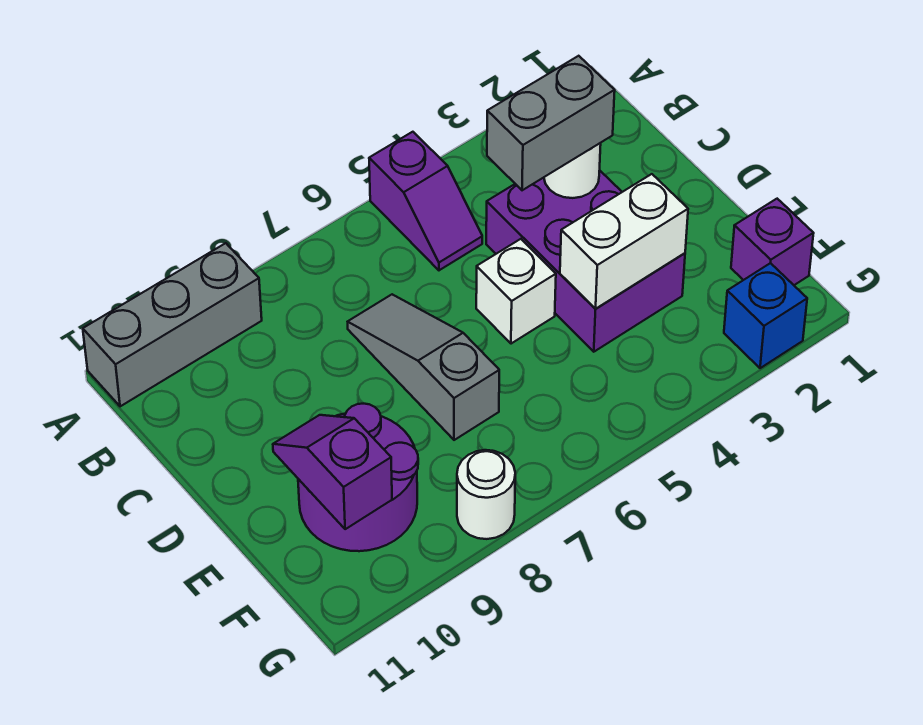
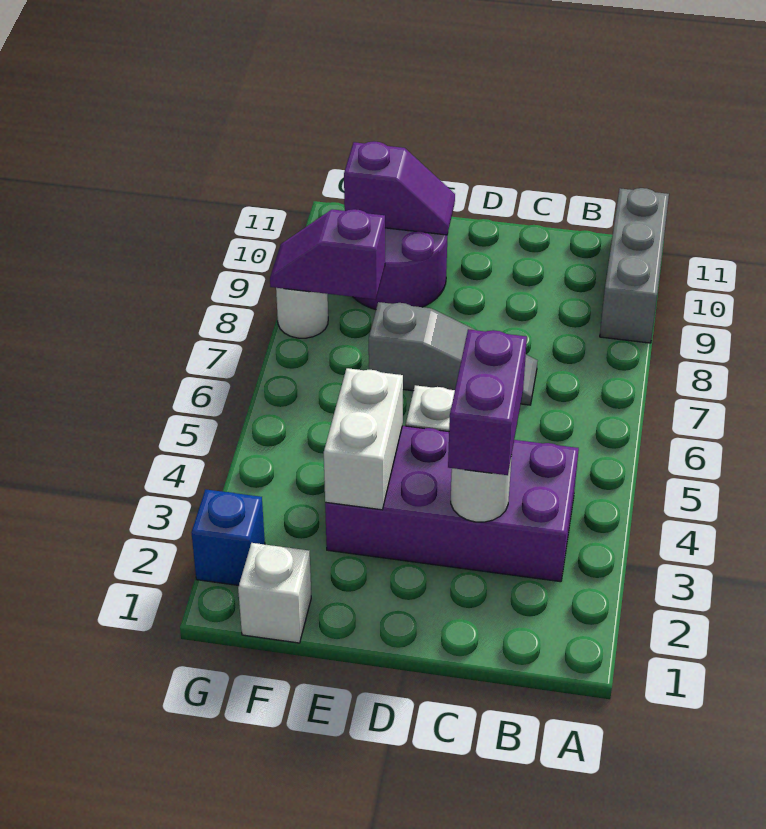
purple slope A5:B5 level 1 top A -> purple slope F8:G8 level 2 top F
purple brick C3:E4 level 1 -> purple brick B3:E4 level 1
grey brick C3:C4 level 3 -> purple brick C3:C4 level 3
purple brick F1 level 1 -> white brick F1 level 1

